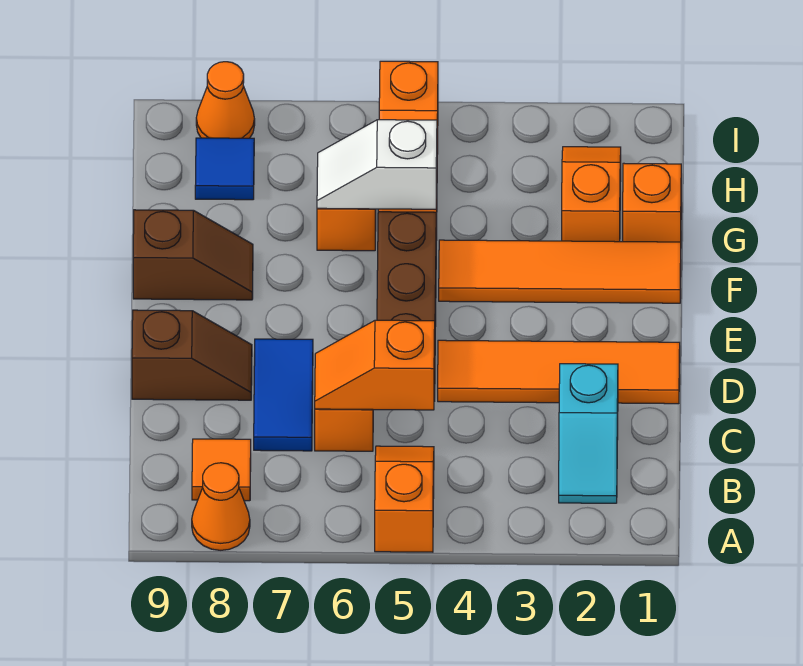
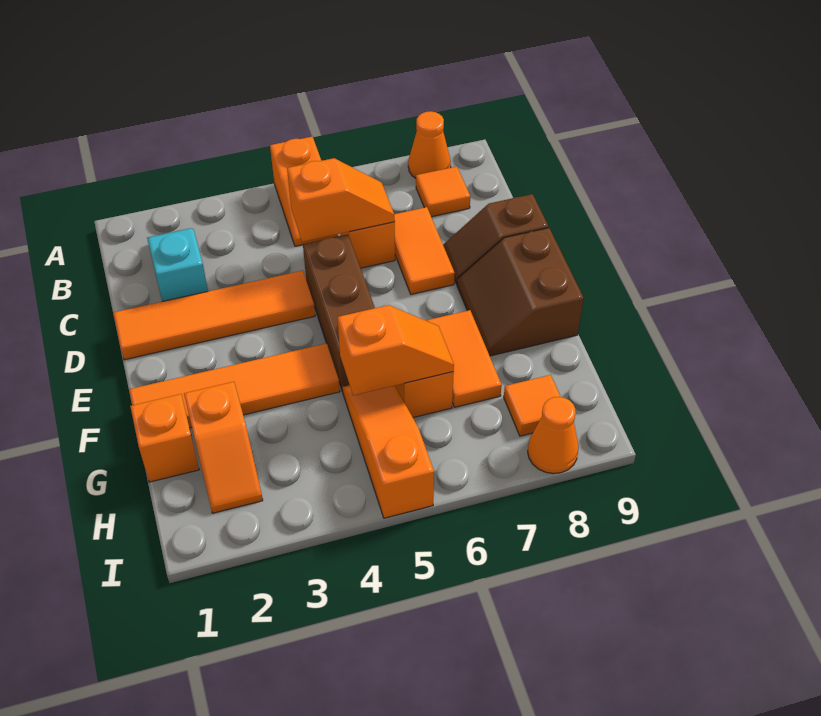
blue tile C7:D7 level 1 -> orange tile C7:D7 level 1
none -> orange tile F7:G7 level 1
brown slope F8:F9 level 1 top 9 -> brown slope E8:F9 level 1 top 9
white slope G5:G6 level 2 top 5 -> orange slope G5:G6 level 2 top 5
blue tile H8 level 1 -> orange tile H8 level 1

